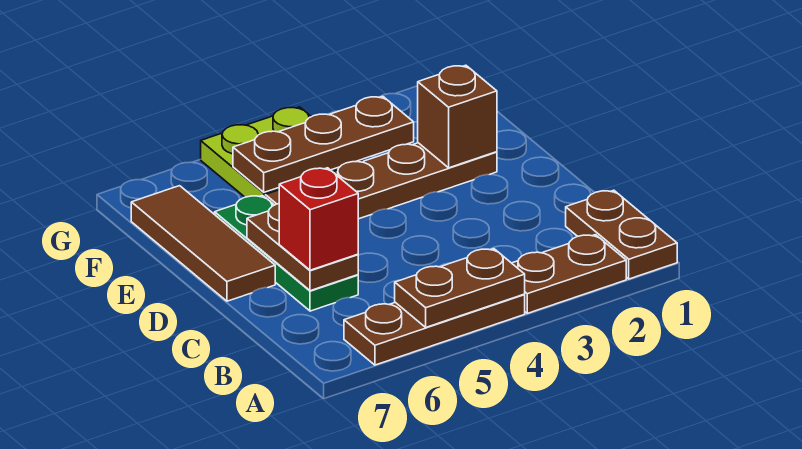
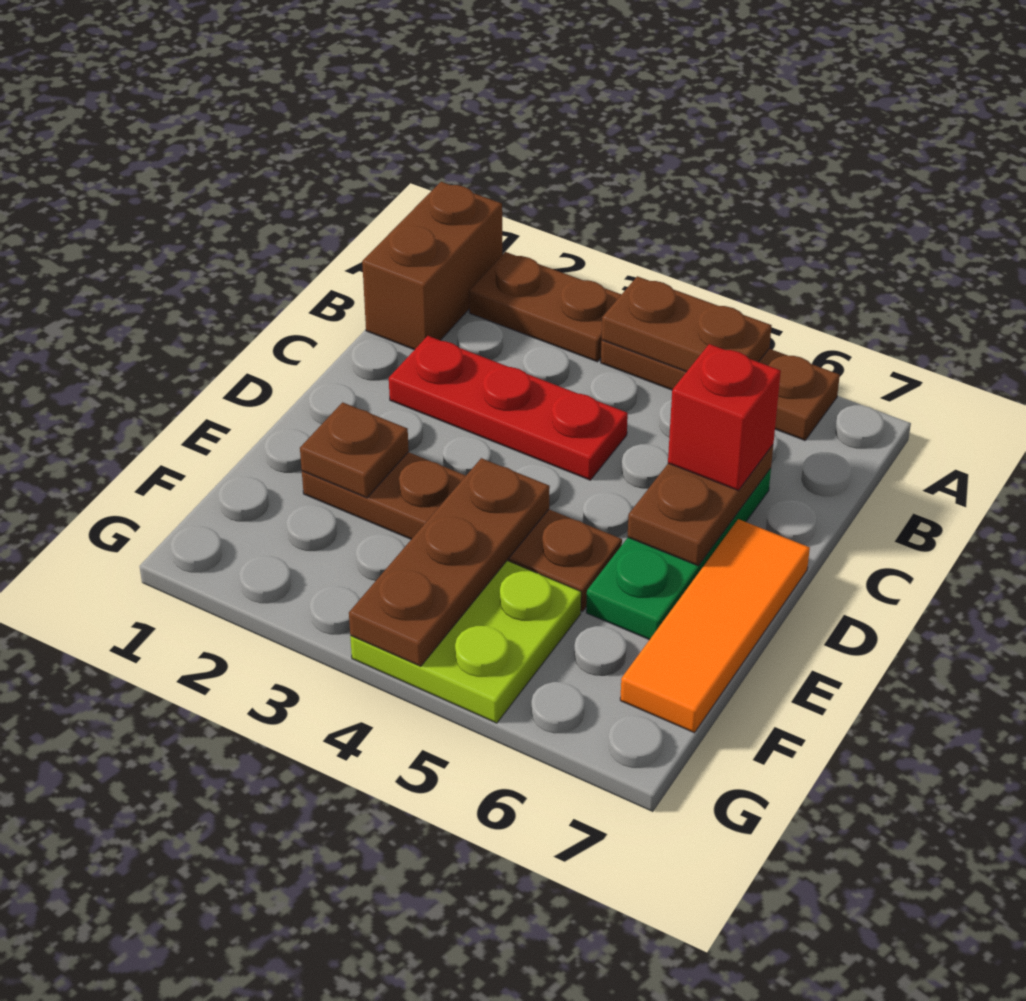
brown plate A1:B1 level 1 -> brown brick A1:B1 level 1
none -> red plate C2:C4 level 1
brown tile D7:F7 level 1 -> orange tile D7:F7 level 1
brown brick E2 level 2 -> brown plate E2 level 2
brown plate F3:F5 level 2 -> brown plate E4:G4 level 2

